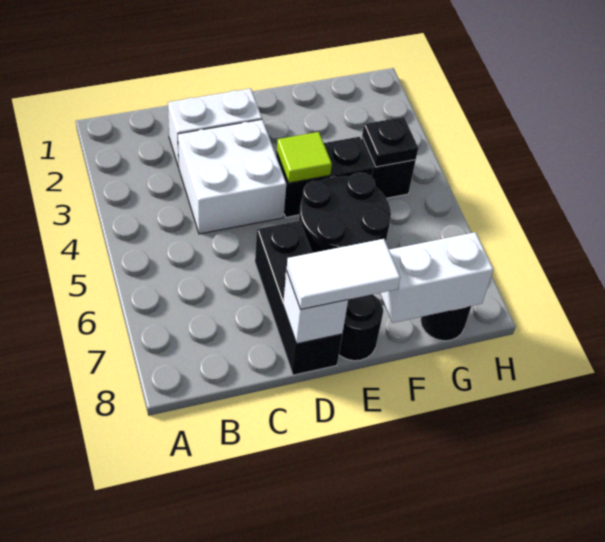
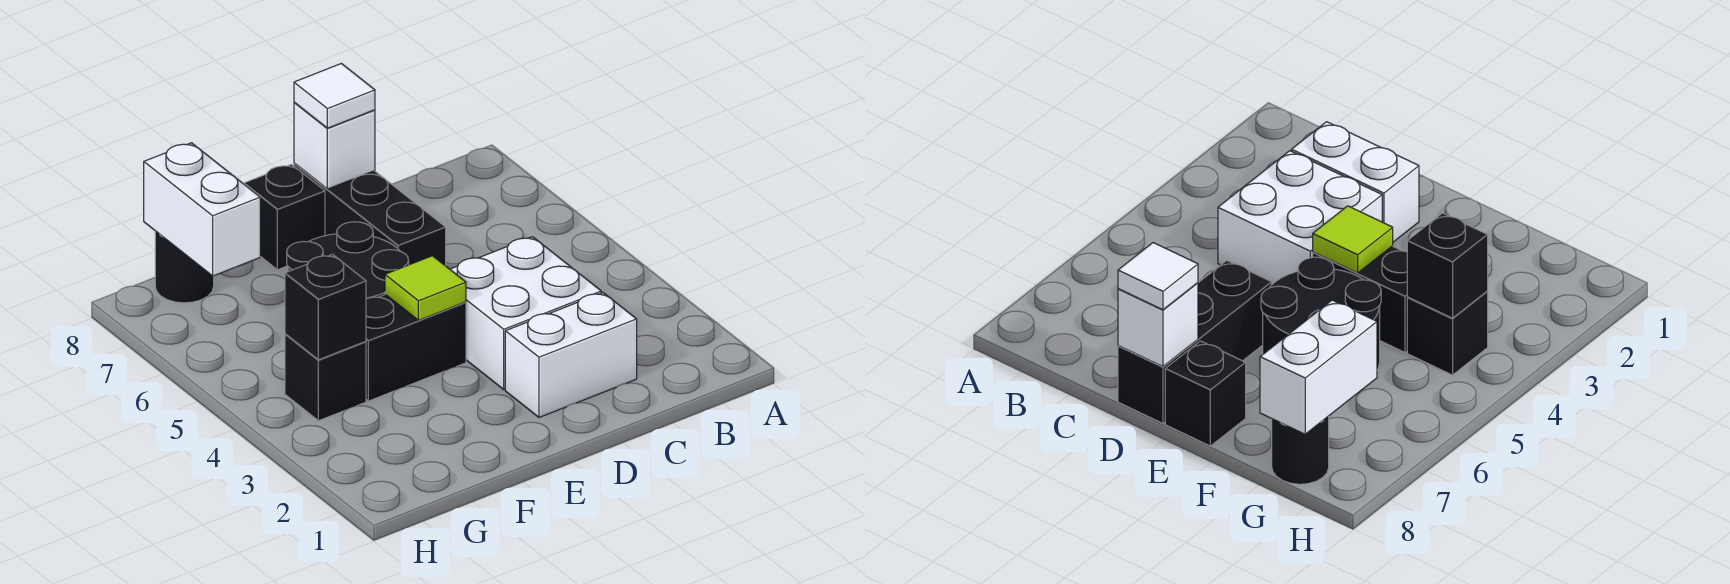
white tile D8:E8 level 3 -> white tile D8 level 3
black round brick E8 level 1 -> black brick E8 level 1
white brick F8:G8 level 2 -> white brick G7:G8 level 2
black plate G4 level 2 -> black brick G4 level 2

